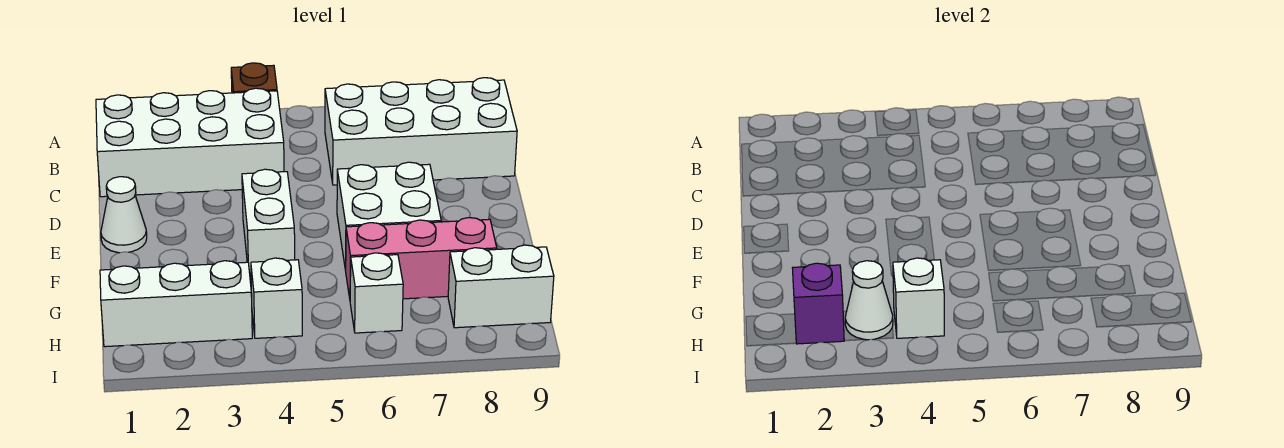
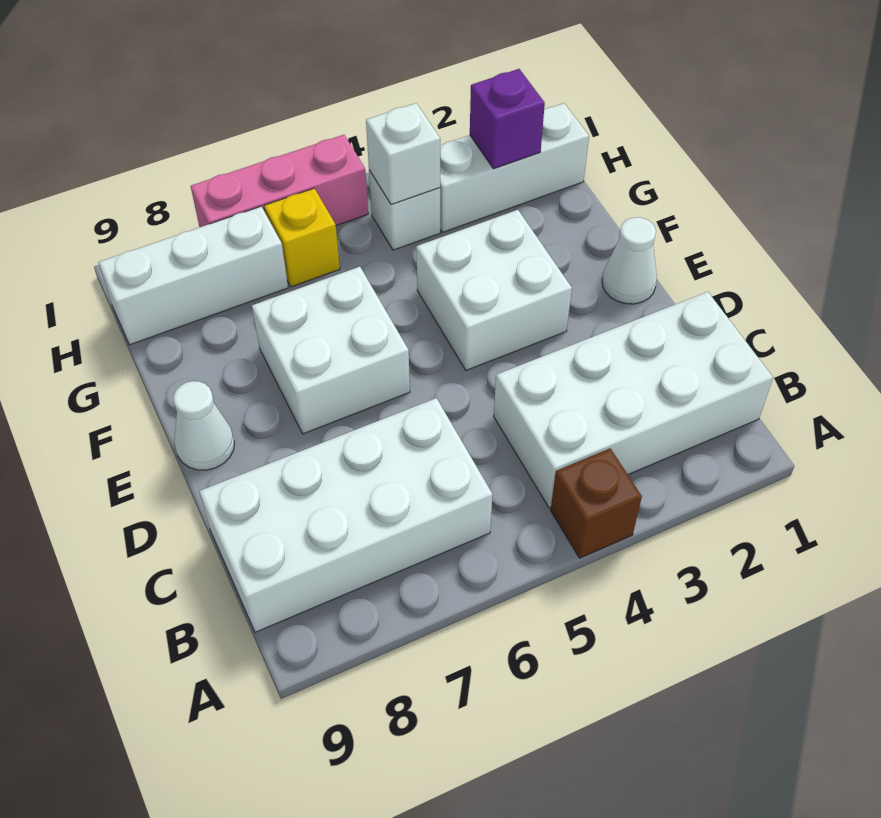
white brick E4:F4 level 1 -> white brick E3:F4 level 1
pink brick G6:G8 level 1 -> pink brick I5:I7 level 1
white cone H3 level 2 -> white cone E9 level 1
white brick H6 level 1 -> yellow brick H6 level 1
white brick H8:H9 level 1 -> white brick H7:H9 level 1

